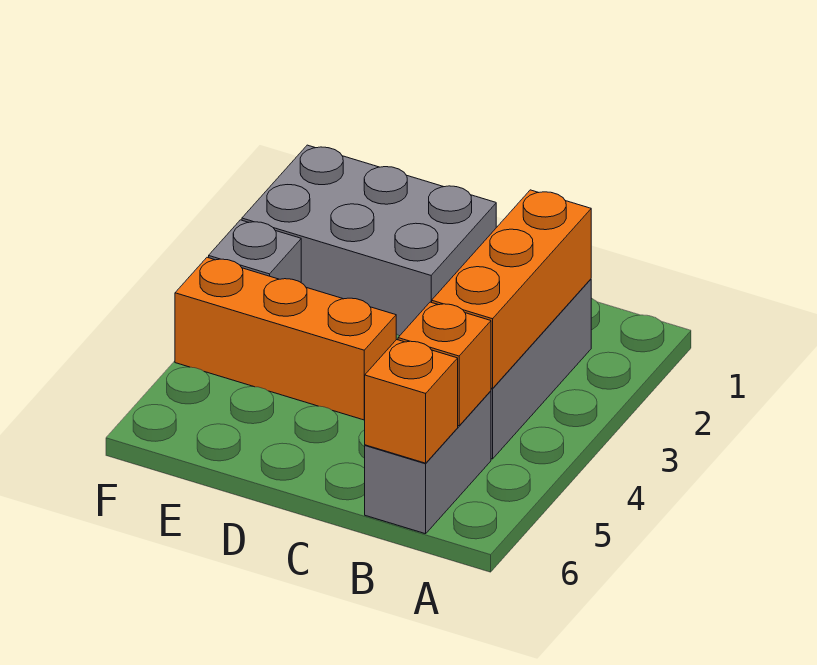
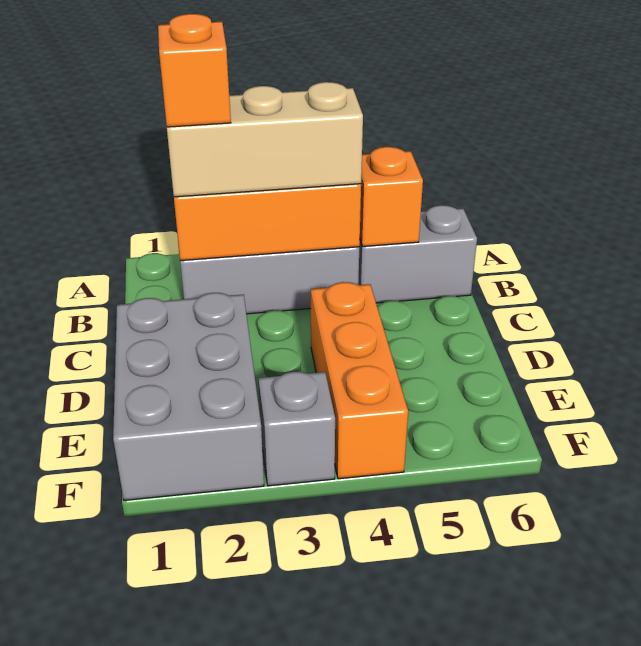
none -> tan brick B2:B4 level 3
orange brick B6 level 2 -> orange brick B2 level 4

